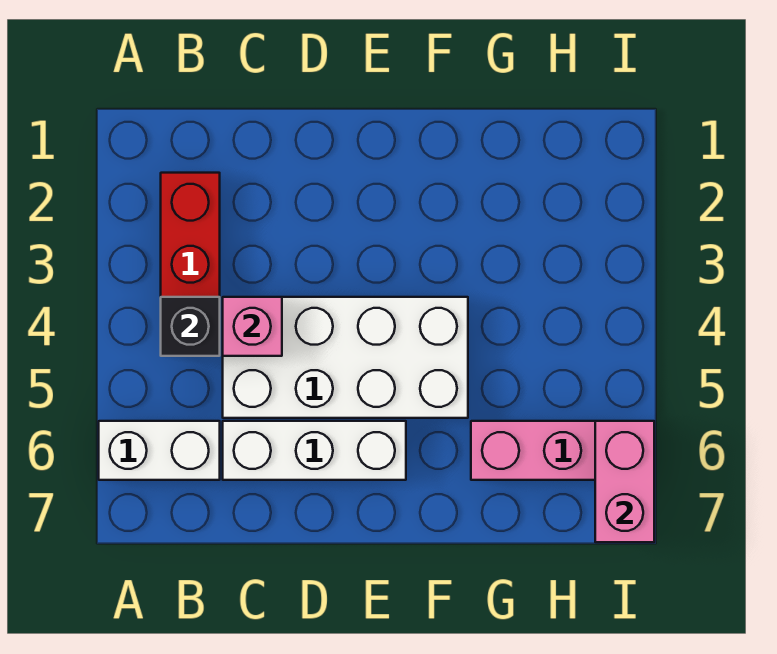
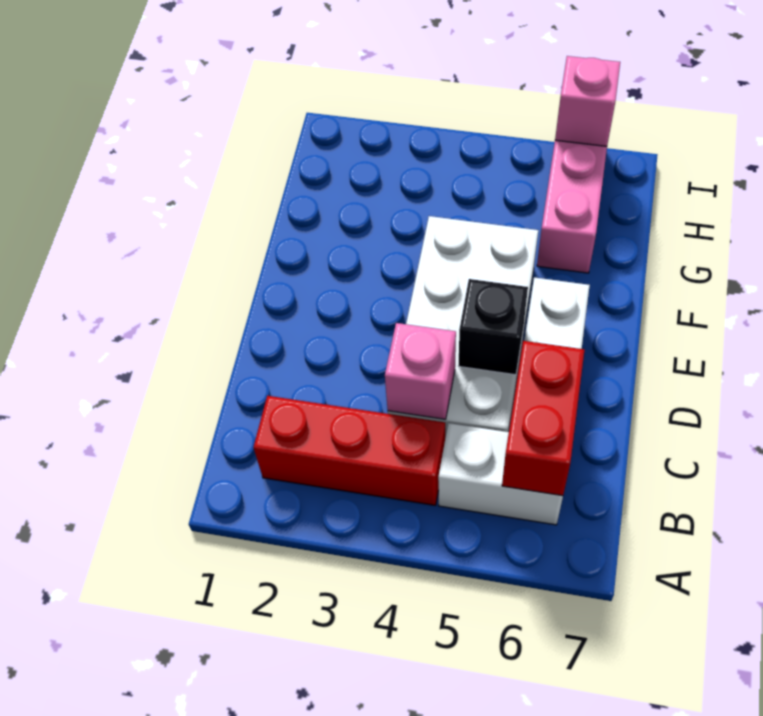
white brick A6:B6 level 1 -> white brick B5:B6 level 1
black brick B4 level 2 -> black brick D5 level 2
none -> red brick B6:C6 level 2
pink brick I6:I7 level 2 -> pink brick I6 level 2

